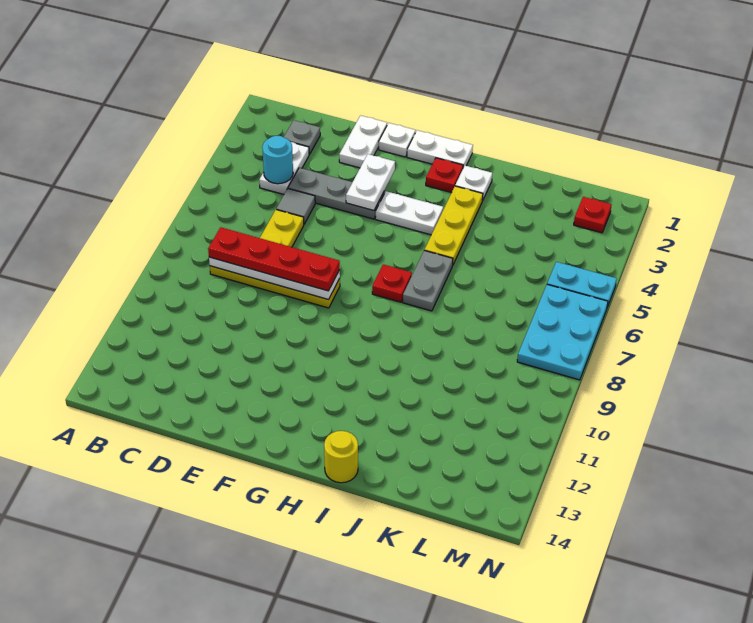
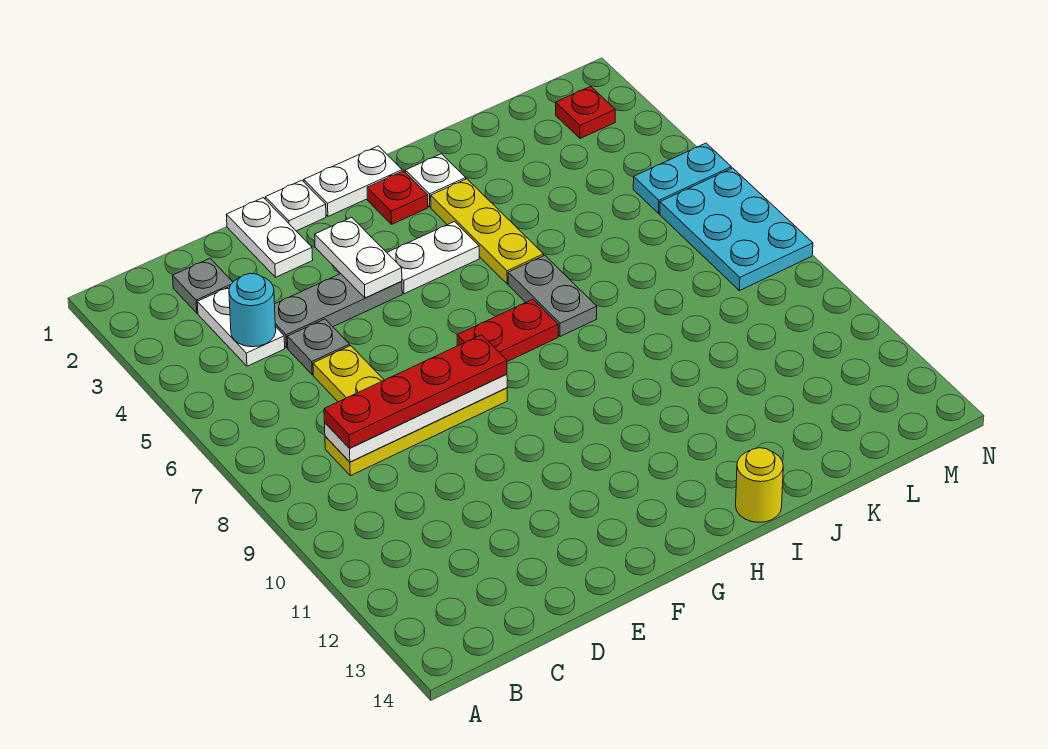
grey tile D5 level 1 -> grey plate D5 level 1
red plate H7 level 1 -> red plate G7:H7 level 1

